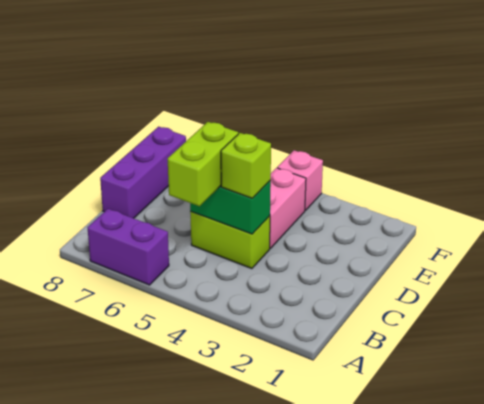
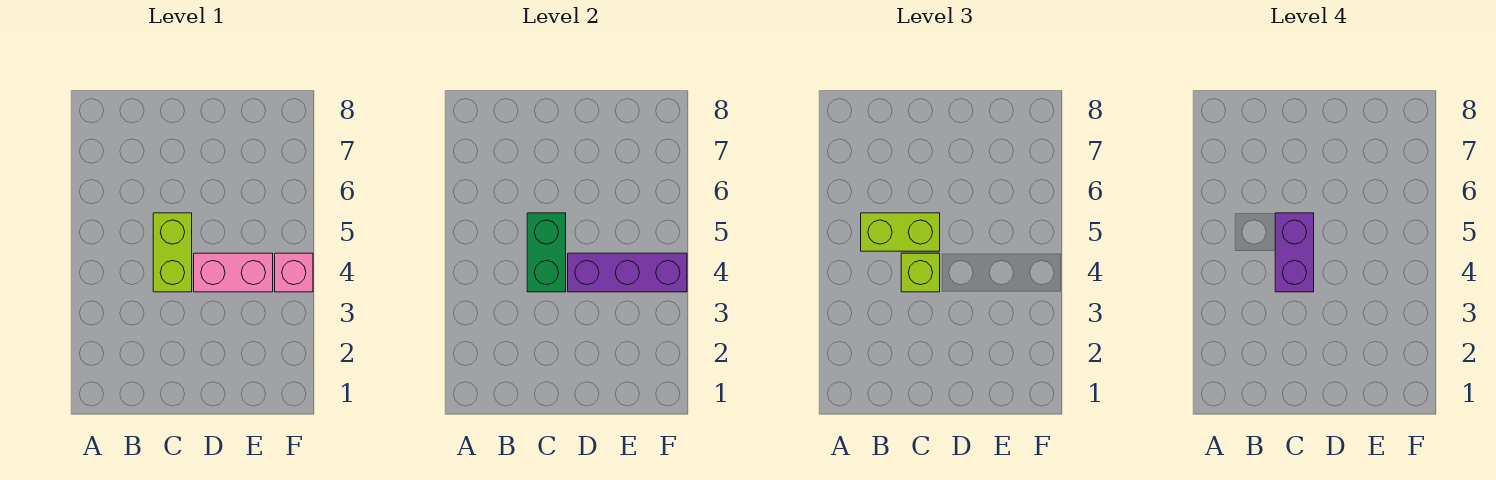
purple brick A6:A7 level 1 -> purple brick C4:C5 level 4
purple brick C8:E8 level 1 -> purple brick D4:F4 level 2

